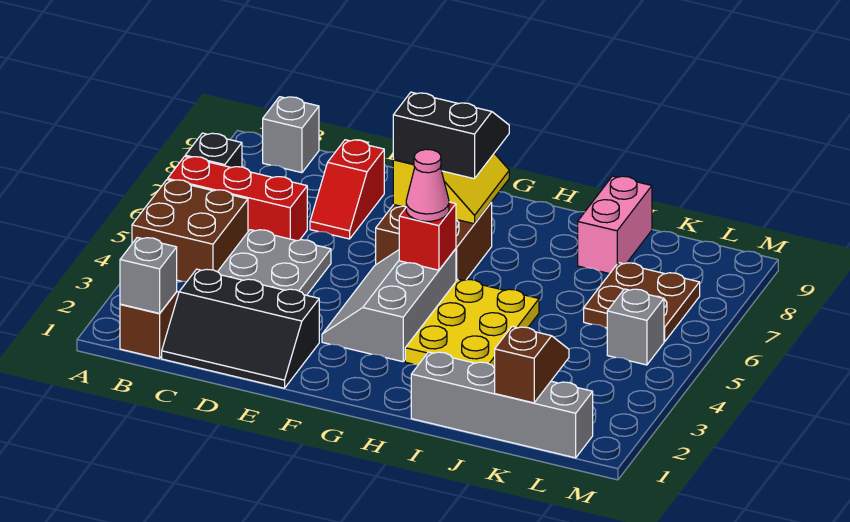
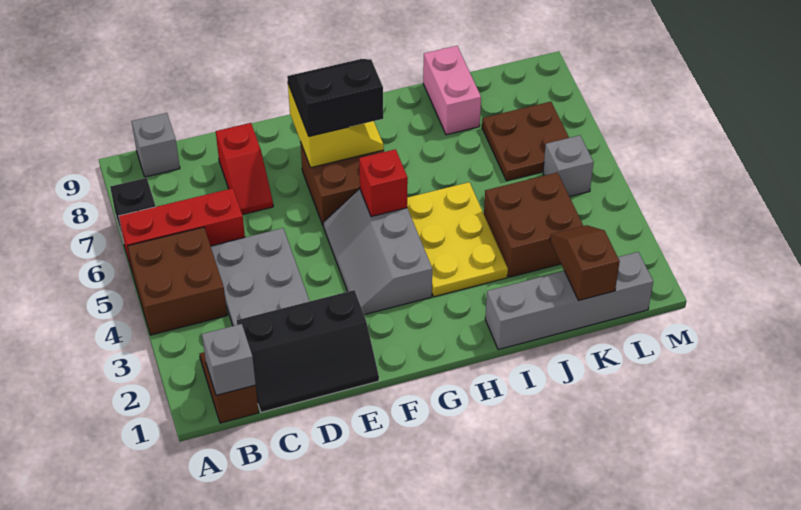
pink cone G5 level 3 -> none
none -> brown brick J3:K4 level 1

